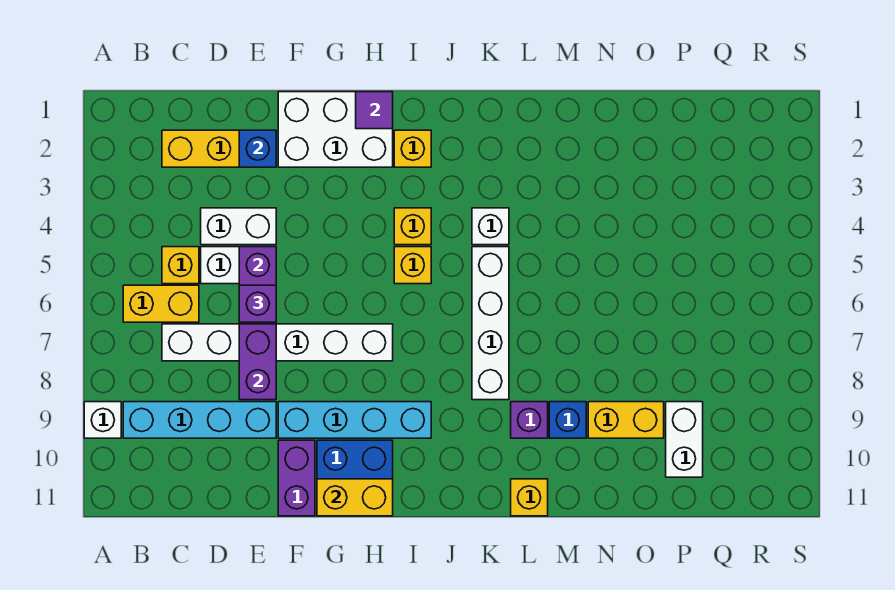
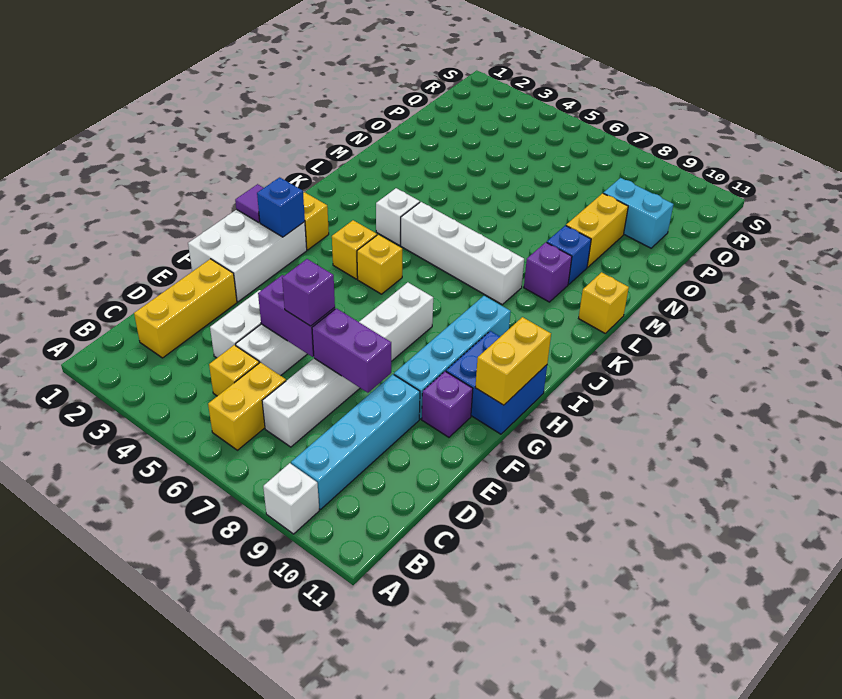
blue brick E2 level 2 -> blue brick H2 level 2
purple brick F10:F11 level 1 -> purple brick F10 level 1
white brick P9:P10 level 1 -> cyan brick P9:P10 level 1

